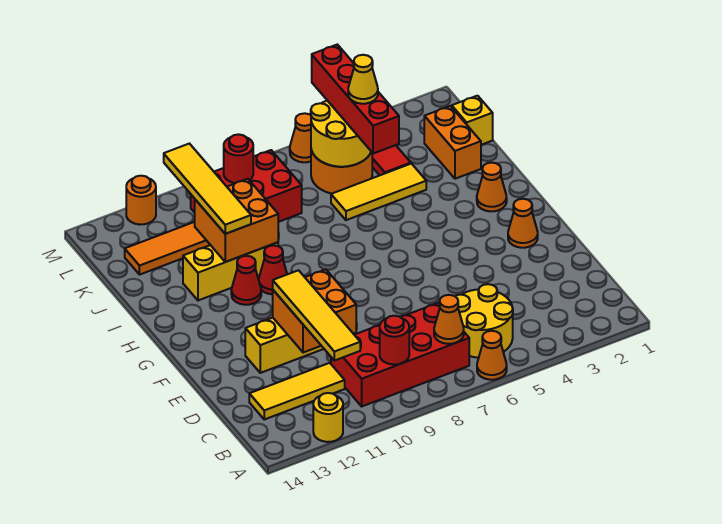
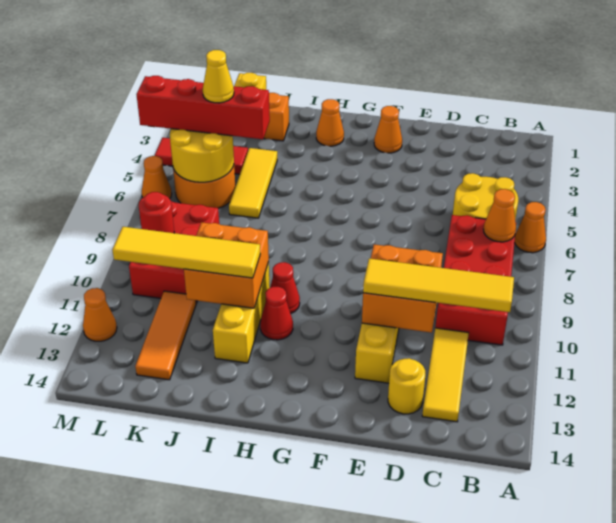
yellow round brick A12 level 1 -> yellow round brick D13 level 1
red round brick B9 level 2 -> none
orange round brick M12 level 1 -> orange cone M12 level 1

